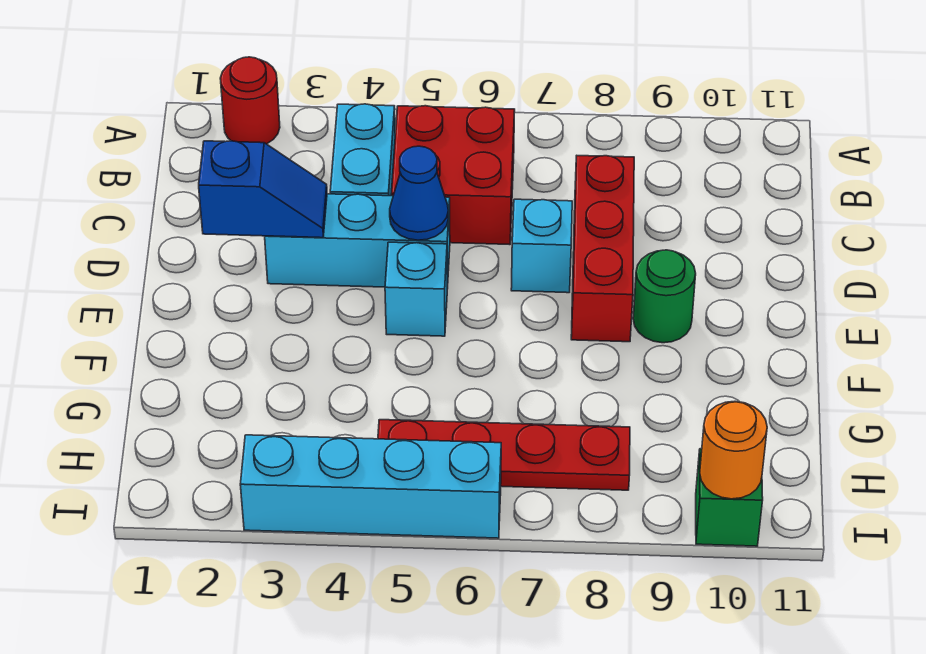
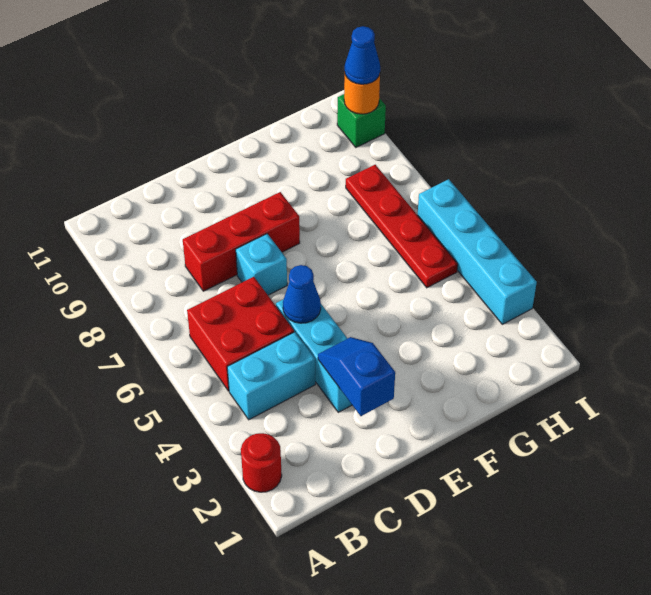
cyan brick E5 level 1 -> none
green round brick E9 level 1 -> none
none -> blue cone I10 level 3

